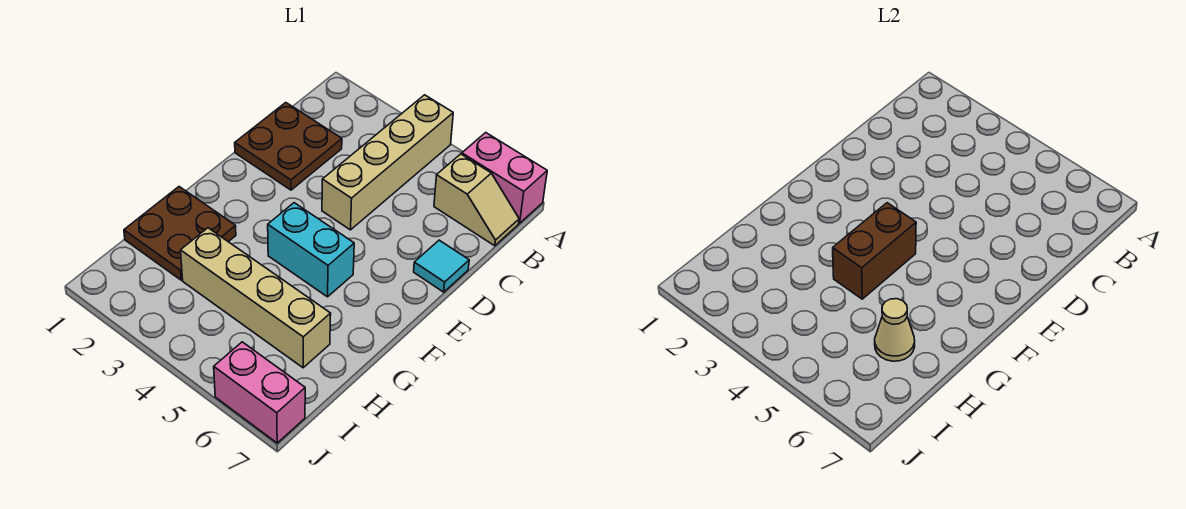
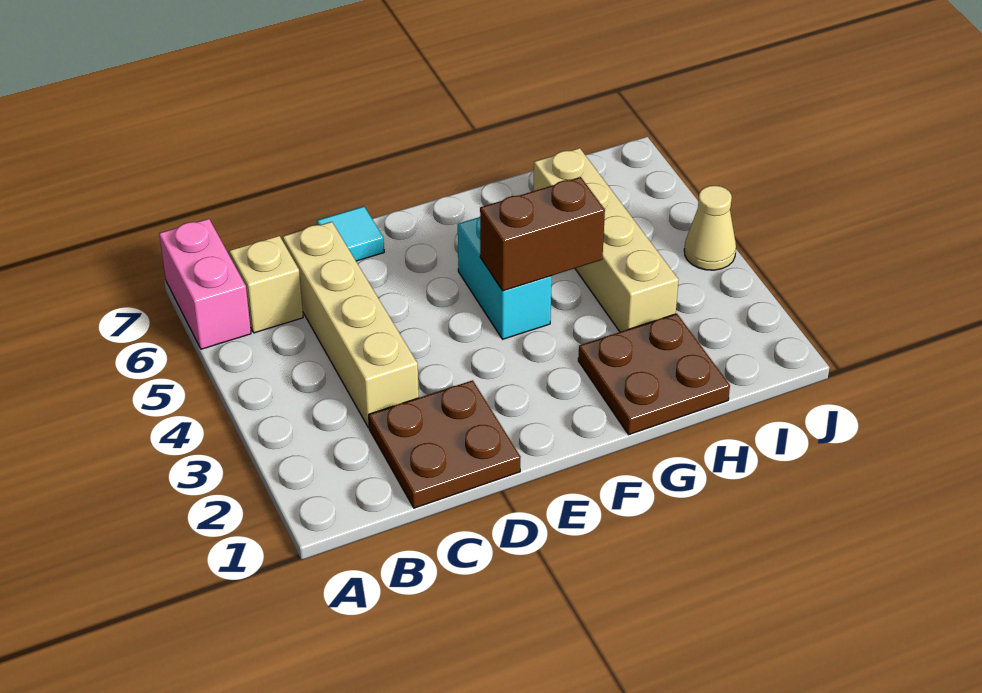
tan brick A4:D4 level 1 -> tan brick C3:C6 level 1
tan cone H6 level 2 -> tan cone J4 level 1
pink brick J6:J7 level 1 -> none

